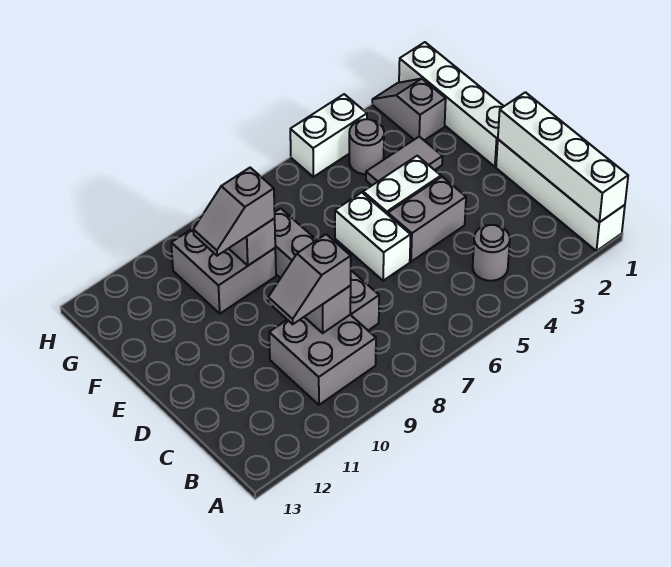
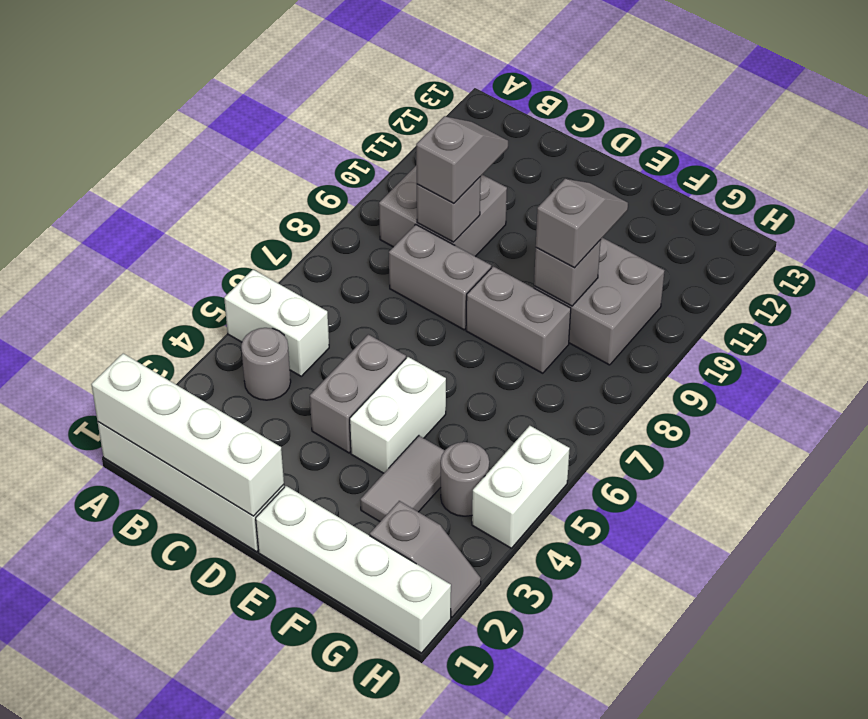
white brick D6:E6 level 1 -> white brick A5:B5 level 1

